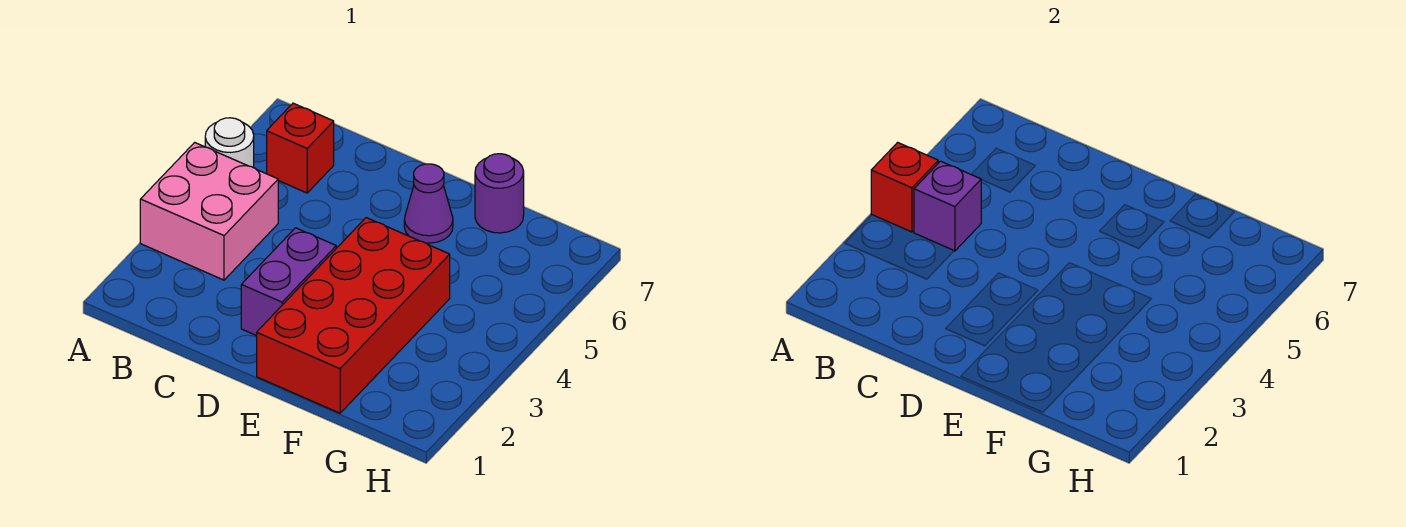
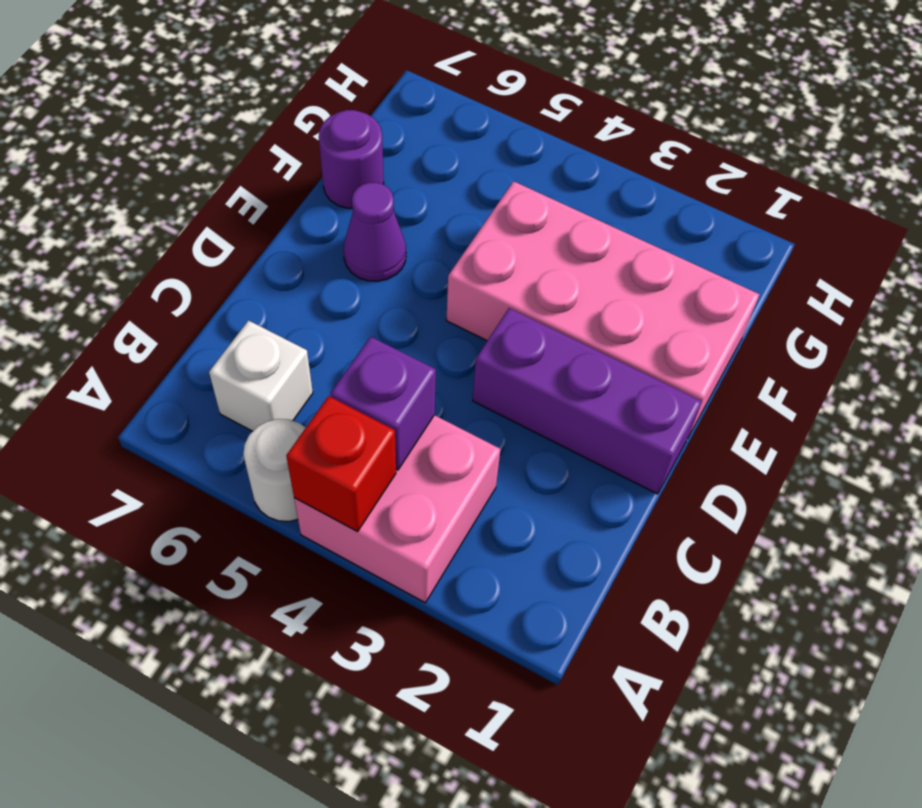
red brick B6 level 1 -> white brick B6 level 1
purple brick D2:D3 level 1 -> purple brick D1:D3 level 1
red brick E1:F4 level 1 -> pink brick E1:F4 level 1

